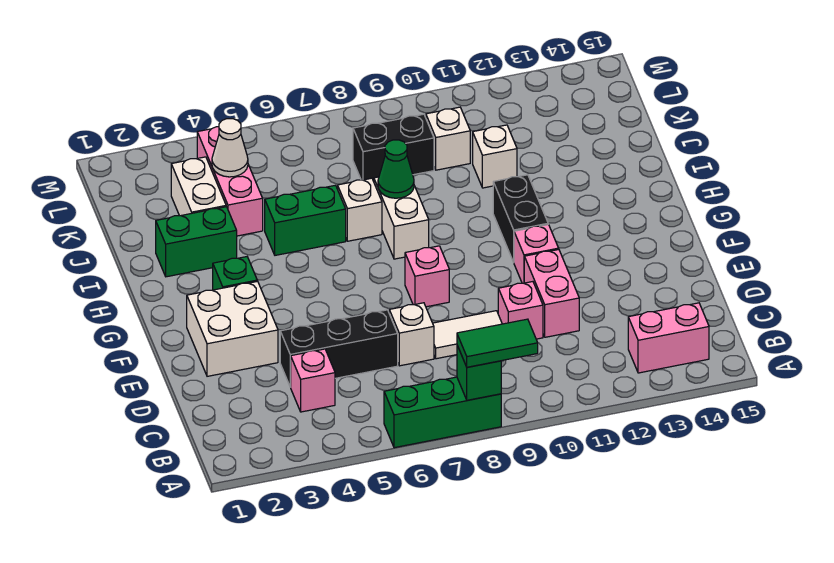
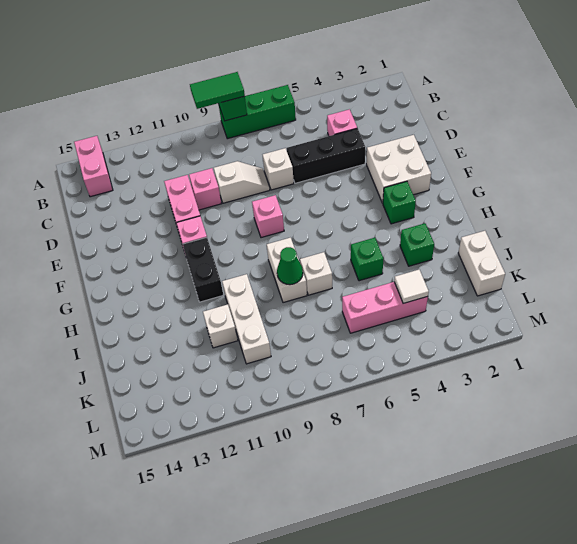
pink brick B13:B14 level 1 -> pink brick A14:B14 level 1
white tile D8:D9 level 1 -> white slope D8:D9 level 1 top 9
green brick I2:I3 level 1 -> green brick I3 level 1
green brick I5:I6 level 1 -> green brick I5 level 1
white brick J3:K3 level 1 -> white brick J1:K1 level 1
pink brick J4:L4 level 1 -> pink brick K4:K6 level 1
white cone K4 level 2 -> white tile K4 level 2
black brick K8:K9 level 1 -> none
white brick K10 level 1 -> white brick I10:K10 level 1

